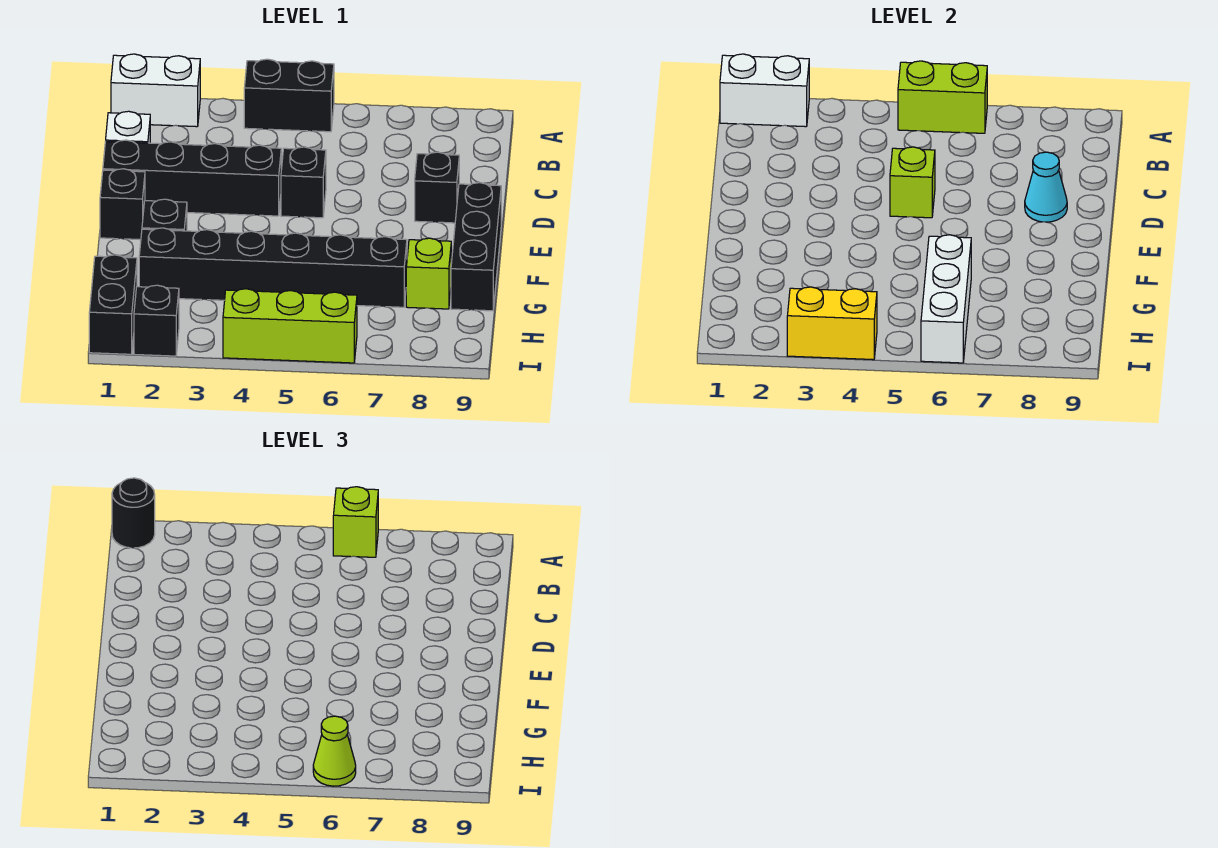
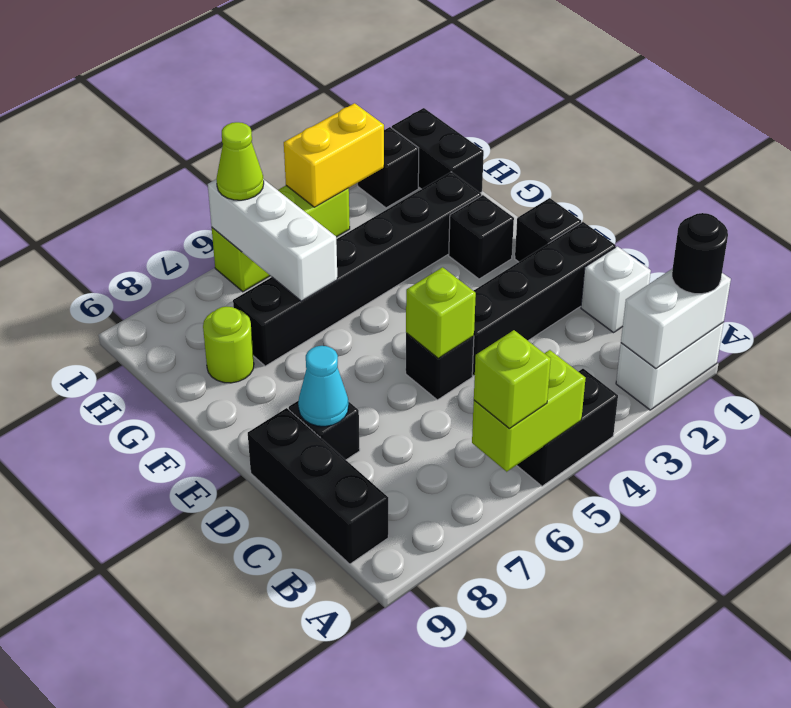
black brick E9:G9 level 1 -> black brick B9:D9 level 1
lime brick G8 level 1 -> lime round brick G8 level 1

